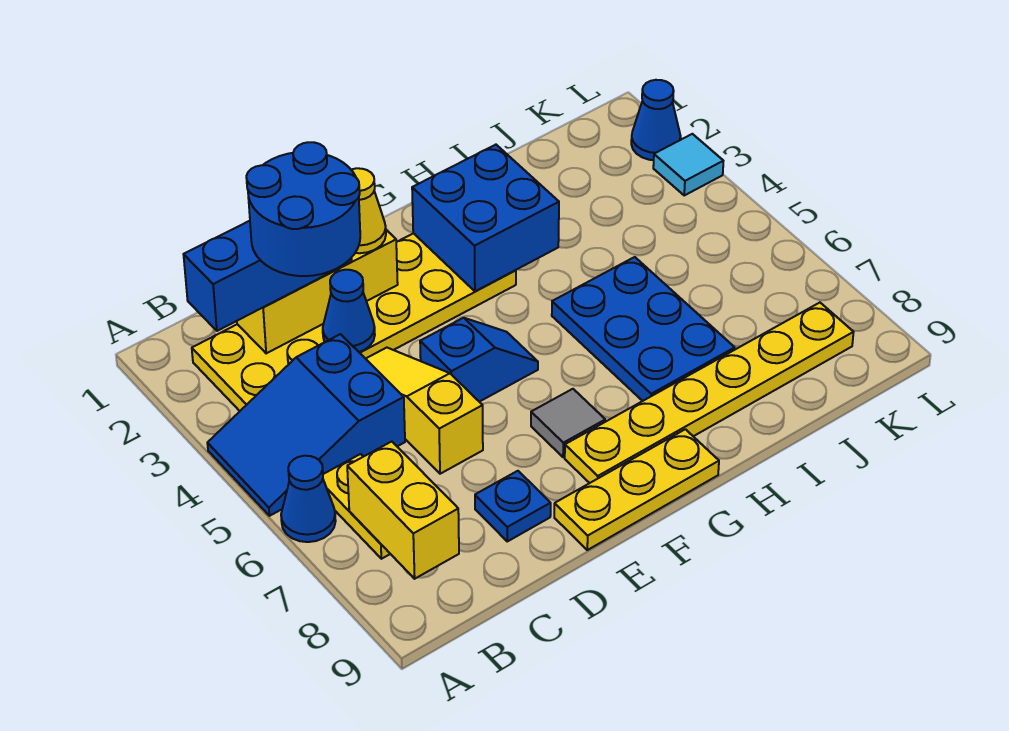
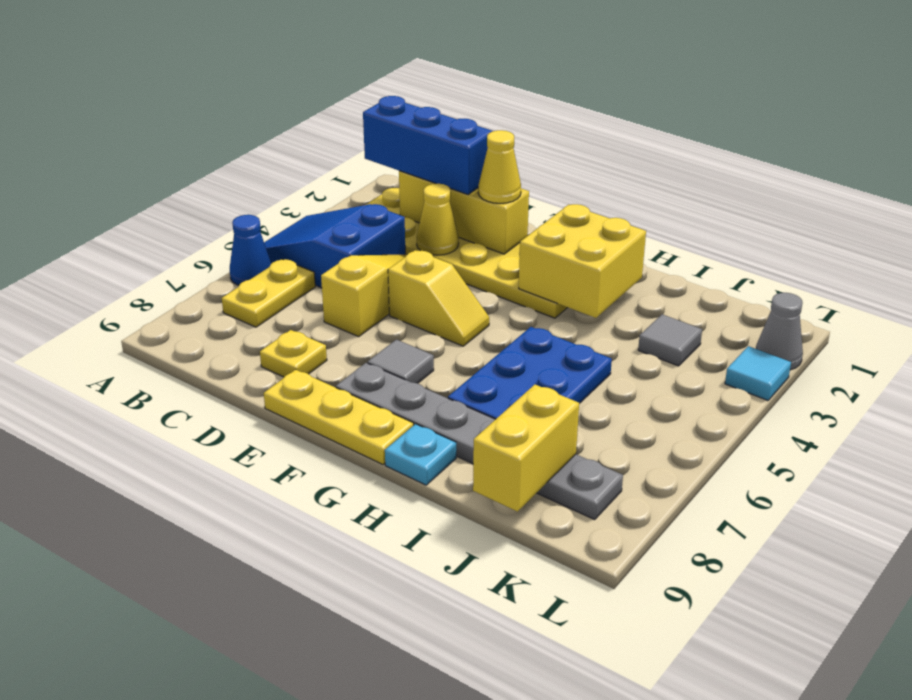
yellow brick B7:B8 level 2 -> yellow brick J8:J9 level 2
blue round brick C2:D3 level 4 -> none
blue cone D3 level 2 -> yellow cone D3 level 2
blue plate D8 level 1 -> yellow plate D8 level 1
blue slope E5:F5 level 1 top E -> yellow slope E5:F5 level 1 top E
yellow plate F8:K8 level 1 -> grey plate F8:K8 level 1
blue brick G2:H3 level 2 -> yellow brick G2:H3 level 2
none -> cyan plate H9 level 1
none -> grey tile J3 level 1
blue cone L2 level 1 -> grey cone L2 level 1

